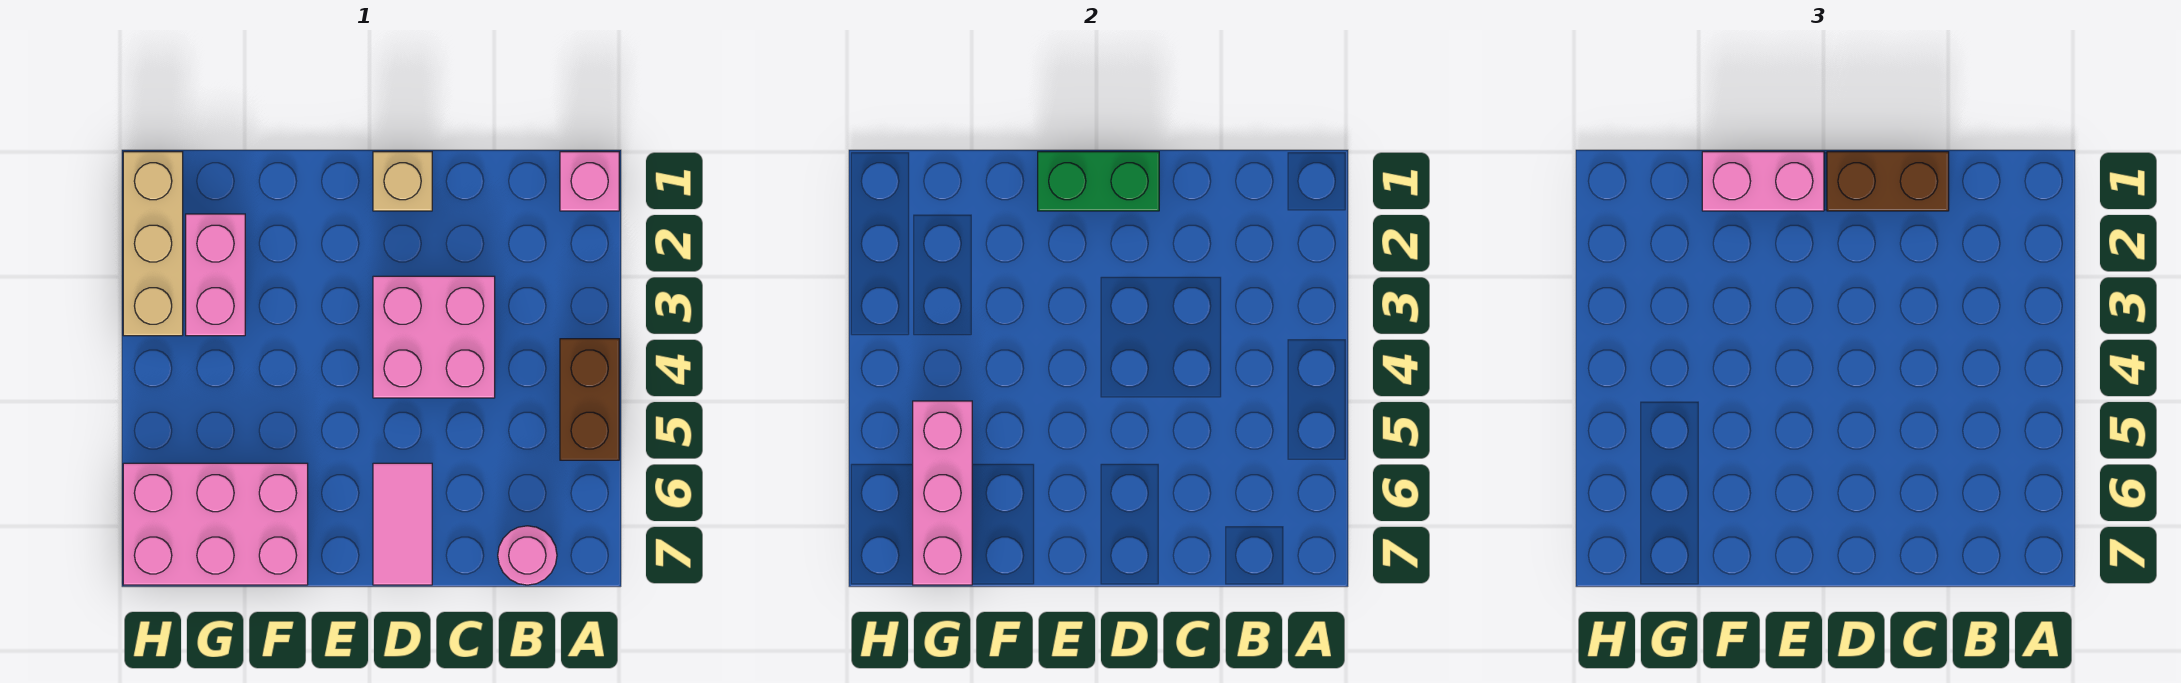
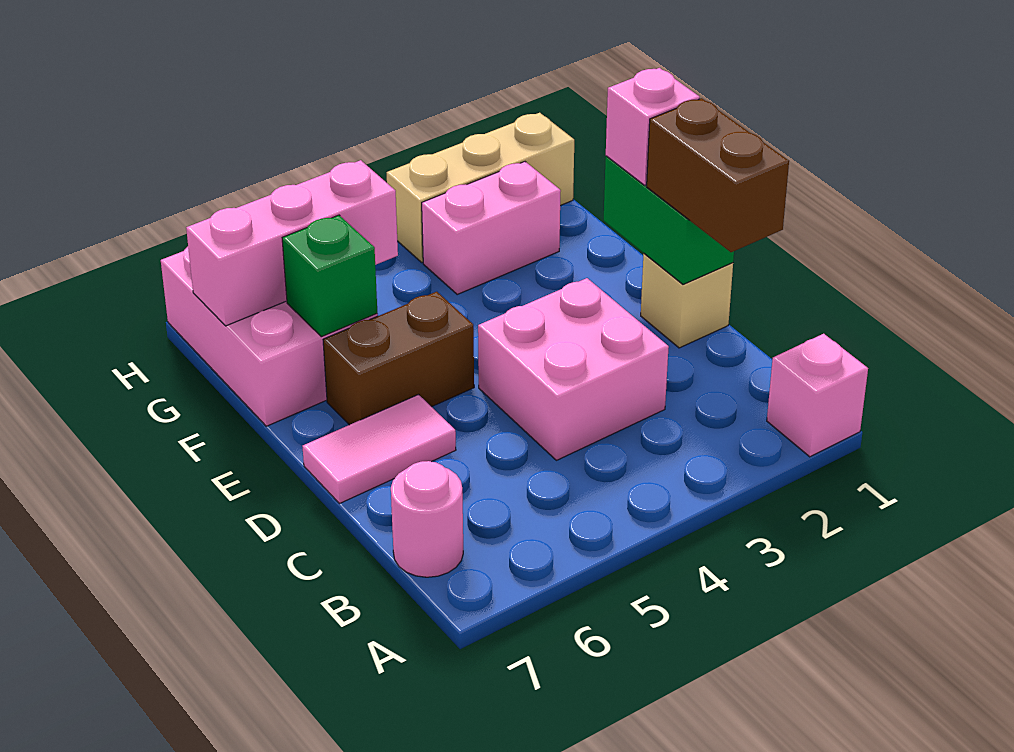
brown brick A4:A5 level 1 -> brown brick E5:E6 level 1
pink brick E1:F1 level 3 -> pink brick E1 level 3
none -> green brick F6 level 2

